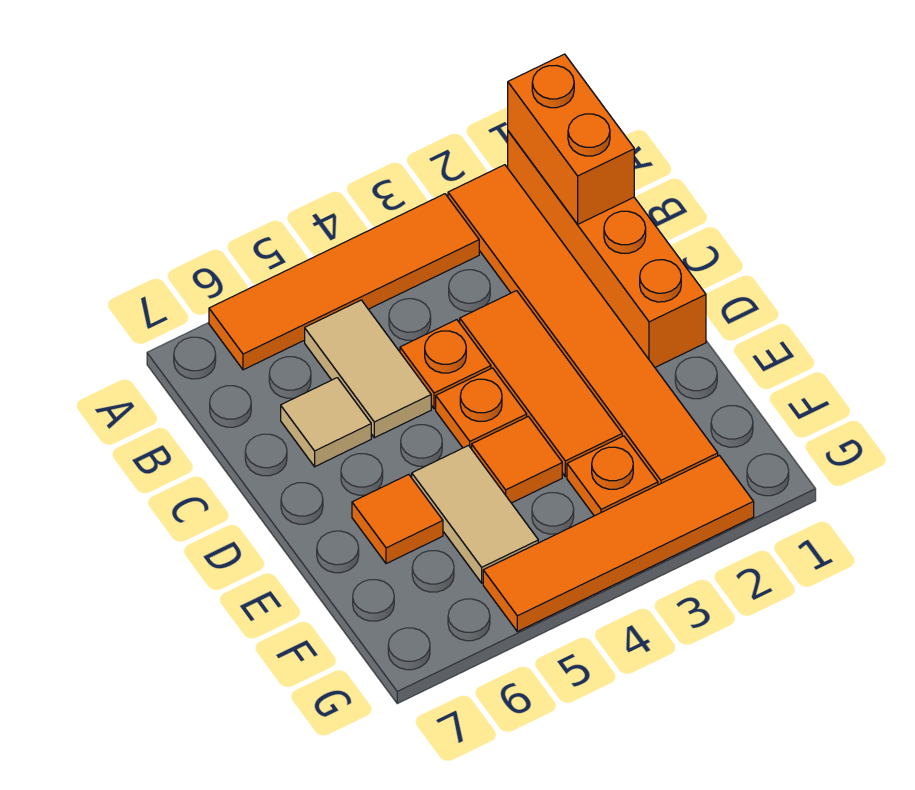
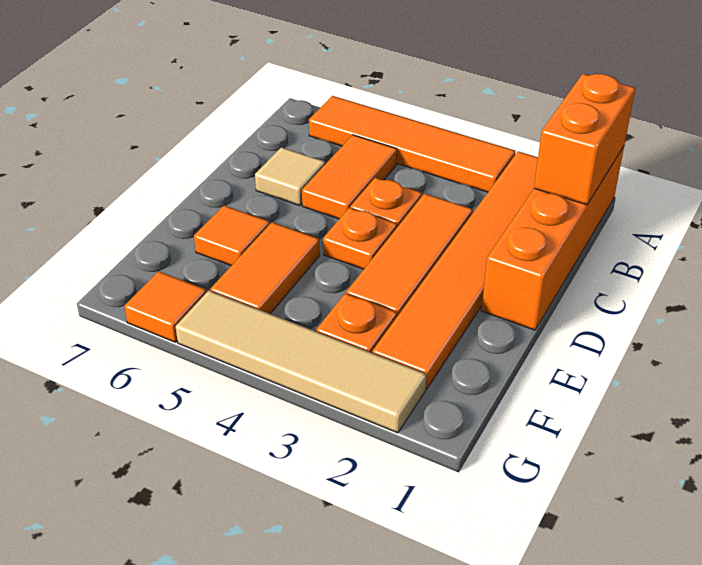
tan tile B5:C5 level 1 -> orange tile B5:C5 level 1
orange tile E4 level 1 -> orange tile G6 level 1
tan tile E5:F5 level 1 -> orange tile E5:F5 level 1
orange tile G2:G5 level 1 -> tan tile G2:G5 level 1

